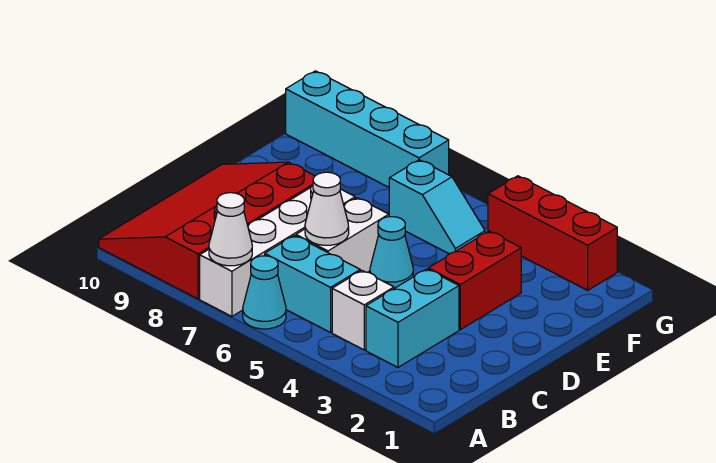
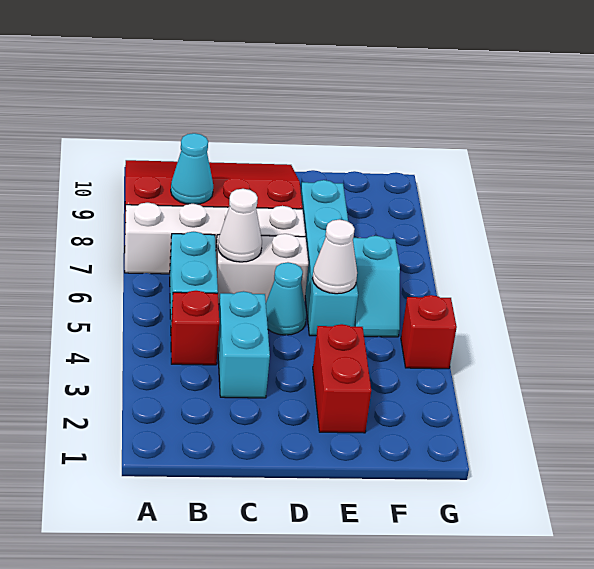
cyan cone A6 level 1 -> cyan cone B8 level 2
white cone A7 level 2 -> white cone E5 level 2
cyan brick B3:C3 level 1 -> cyan brick C3:C4 level 1
white brick B4 level 1 -> red brick B4 level 1
red brick D3:E3 level 1 -> red brick E2:E3 level 1
red brick G2:G4 level 1 -> red brick G4 level 1
cyan brick G7:G10 level 1 -> cyan brick E5:E8 level 1

